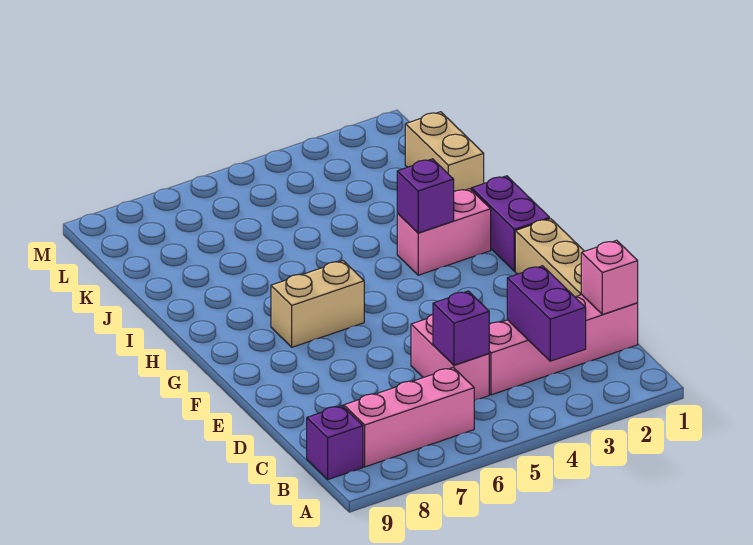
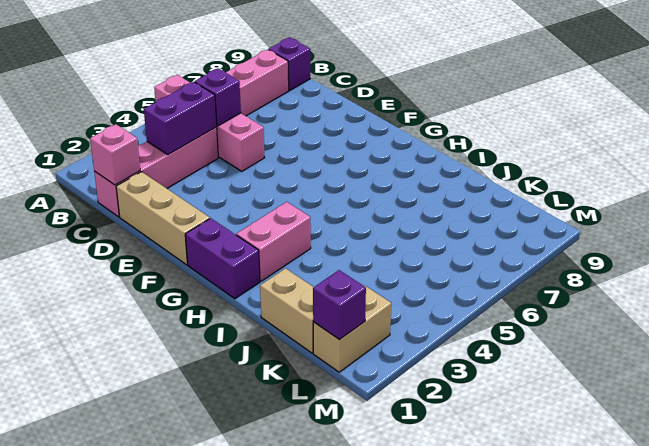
purple brick B3:C3 level 2 -> purple brick C3:C4 level 2
pink brick C5:D5 level 1 -> pink brick A5:D5 level 1
tan brick G6:G7 level 1 -> tan brick L1:L2 level 1
purple brick H3 level 2 -> purple brick L1 level 2

